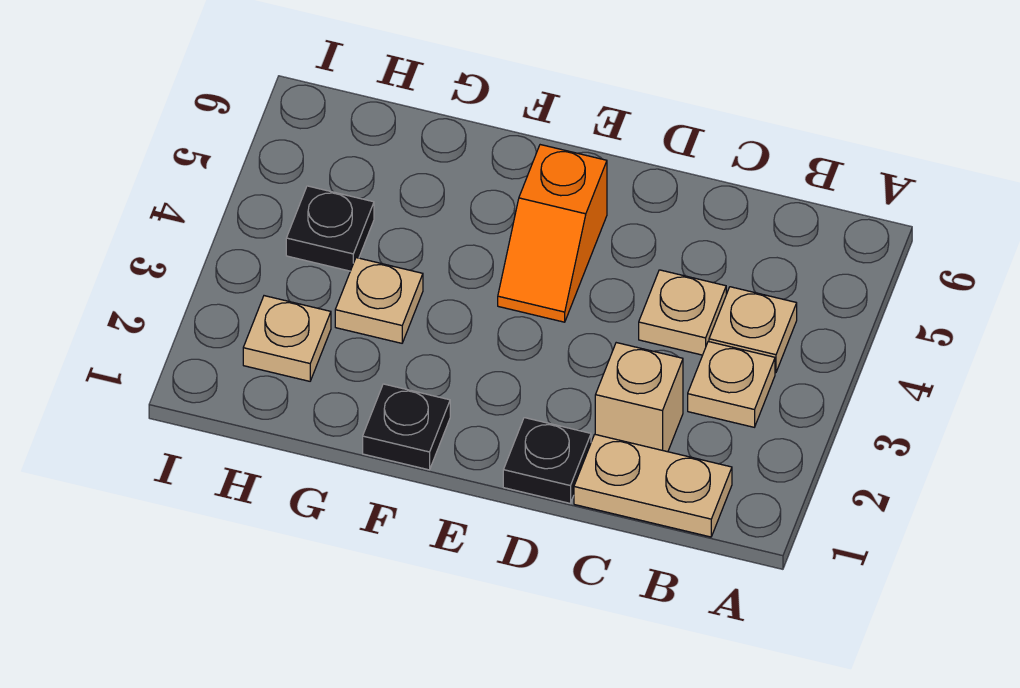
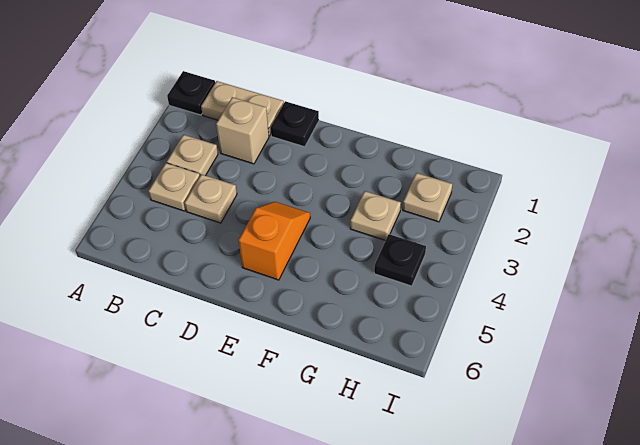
black plate F1 level 1 -> black plate A1 level 1

